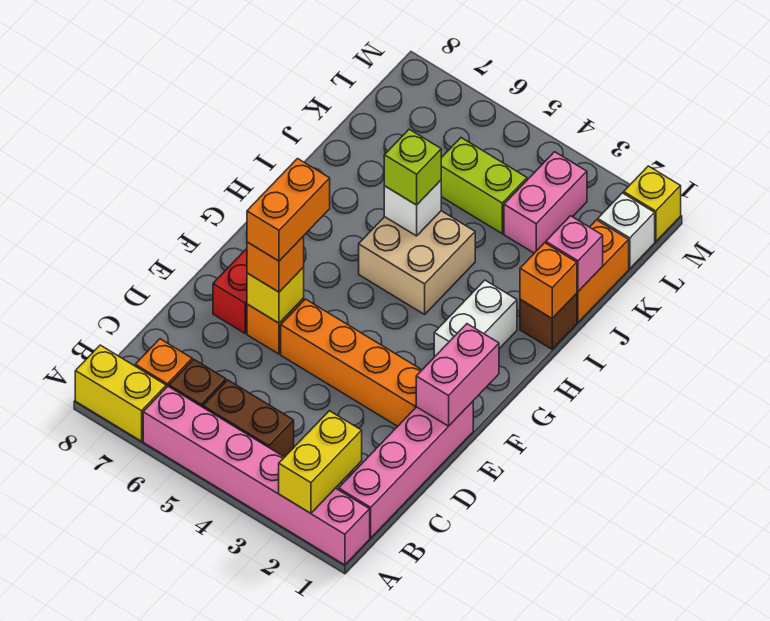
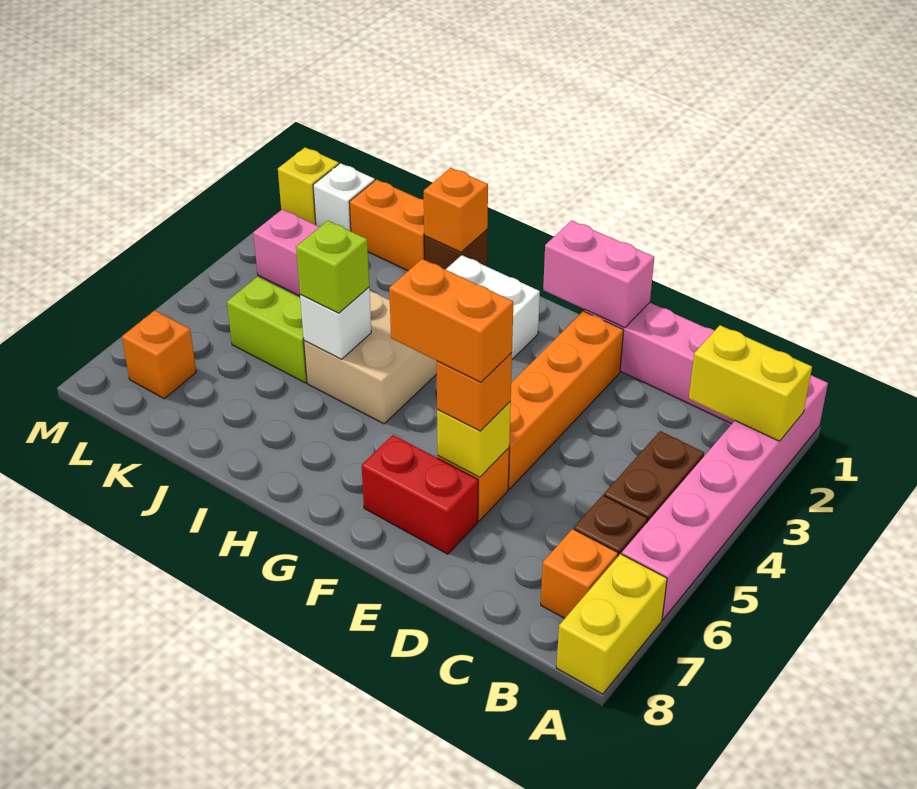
pink brick J1 level 2 -> none
lime brick K4:K5 level 1 -> lime brick J5:K5 level 1
none -> orange brick L7 level 1

